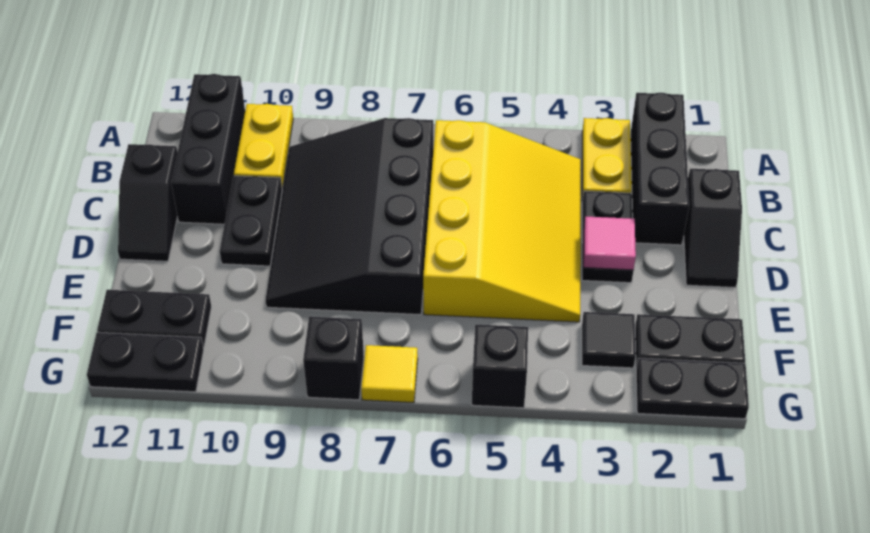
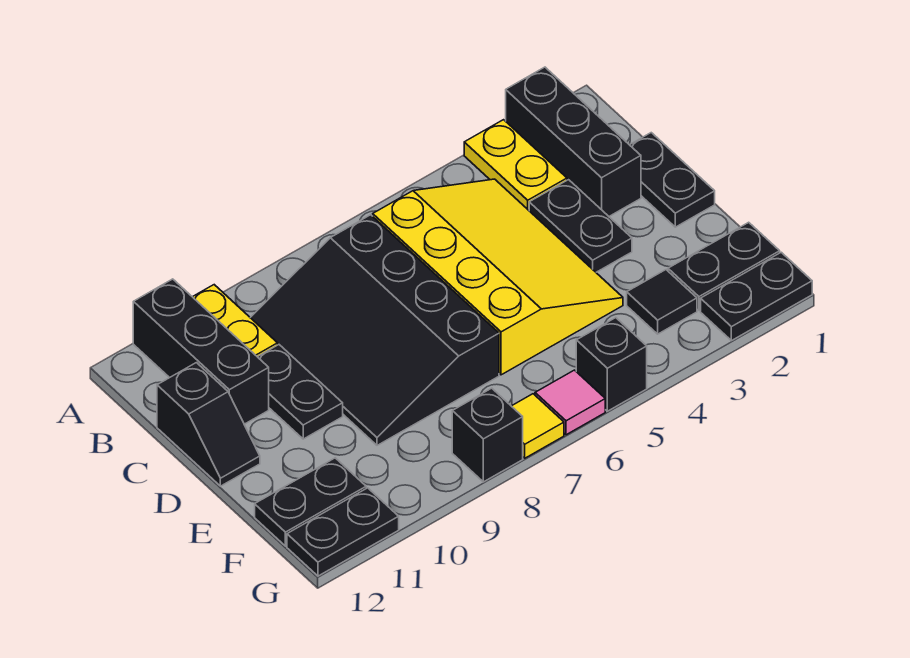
black slope C1:D1 level 1 top C -> black plate C1:D1 level 1
pink tile D3 level 2 -> pink tile G6 level 1

